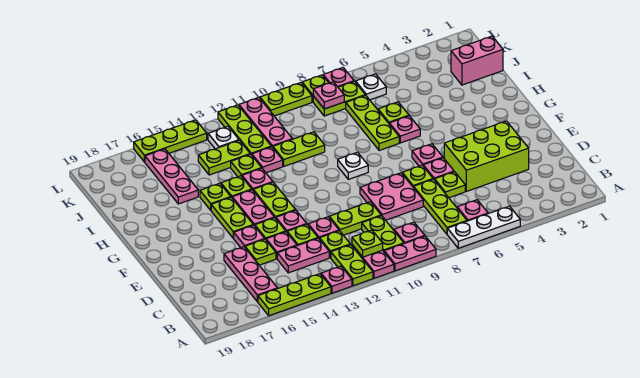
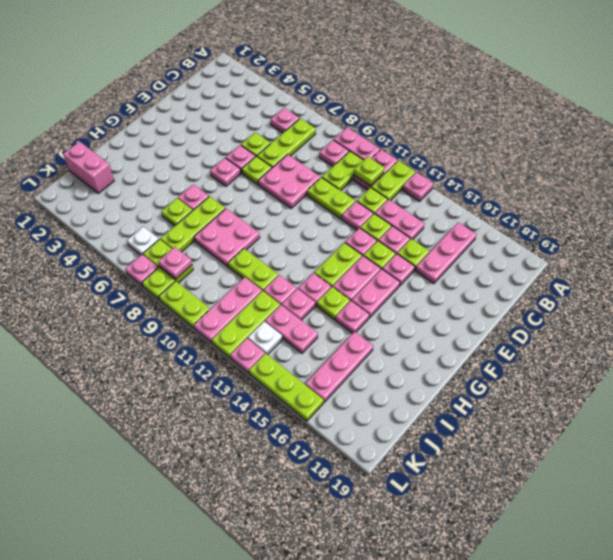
white plate A5:A7 level 1 -> none
lime plate A14:A16 level 1 -> none
lime brick D3:E5 level 1 -> none
lime plate F15:G15 level 1 -> pink plate F15:G15 level 1
white plate G9 level 1 -> none
none -> pink plate H8:I9 level 1
lime plate H15 level 1 -> pink plate H15 level 1
lime plate I13 level 1 -> pink plate I13 level 1
lime plate J13:J14 level 1 -> pink plate J13:J14 level 1
none -> pink plate L13 level 1

